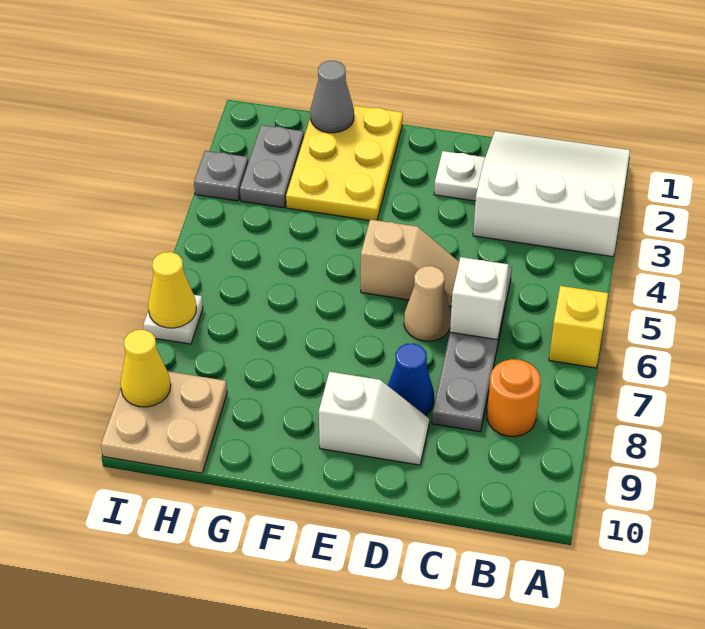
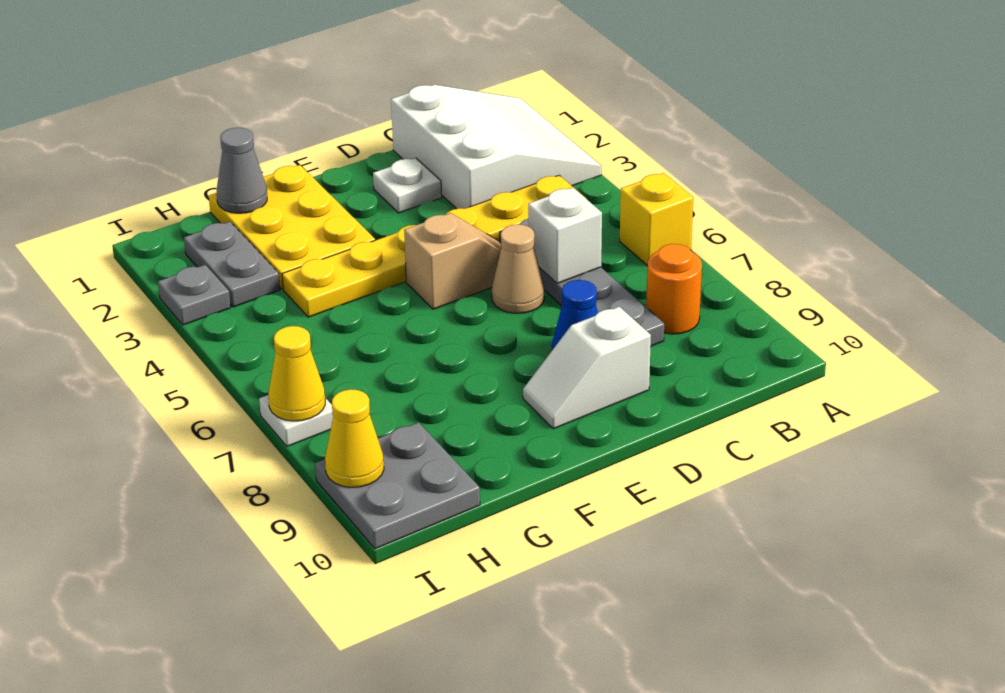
white slope A1:C3 level 1 top 3 -> white slope A1:C3 level 1 top C
none -> yellow plate B4:G4 level 1
white slope D9:E9 level 1 top E -> white slope D9:E9 level 1 top D
tan plate H9:I10 level 1 -> grey plate H9:I10 level 1

